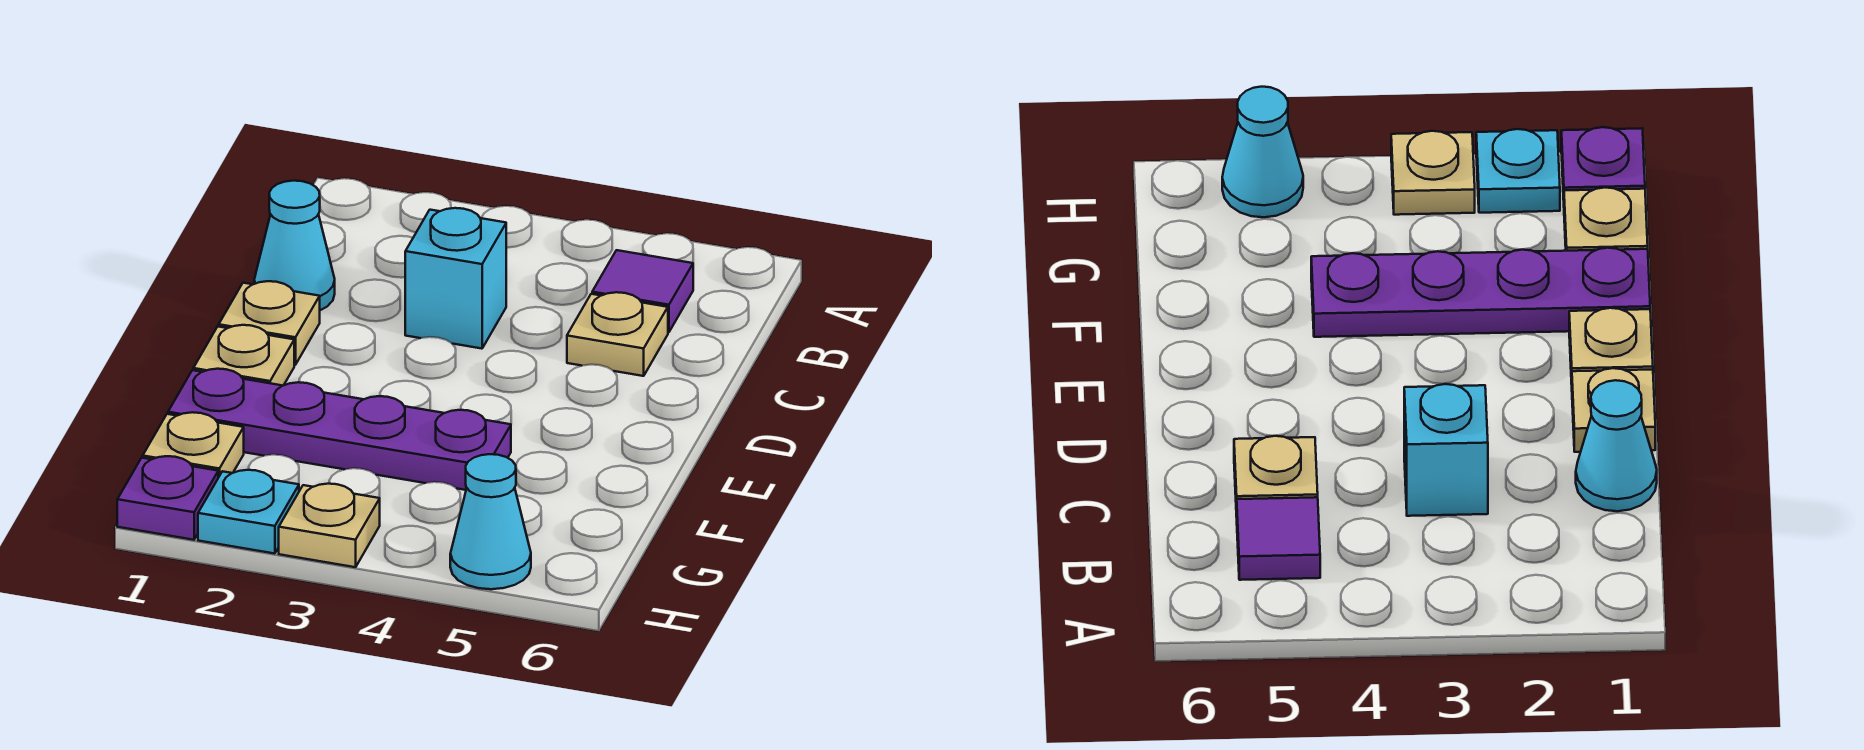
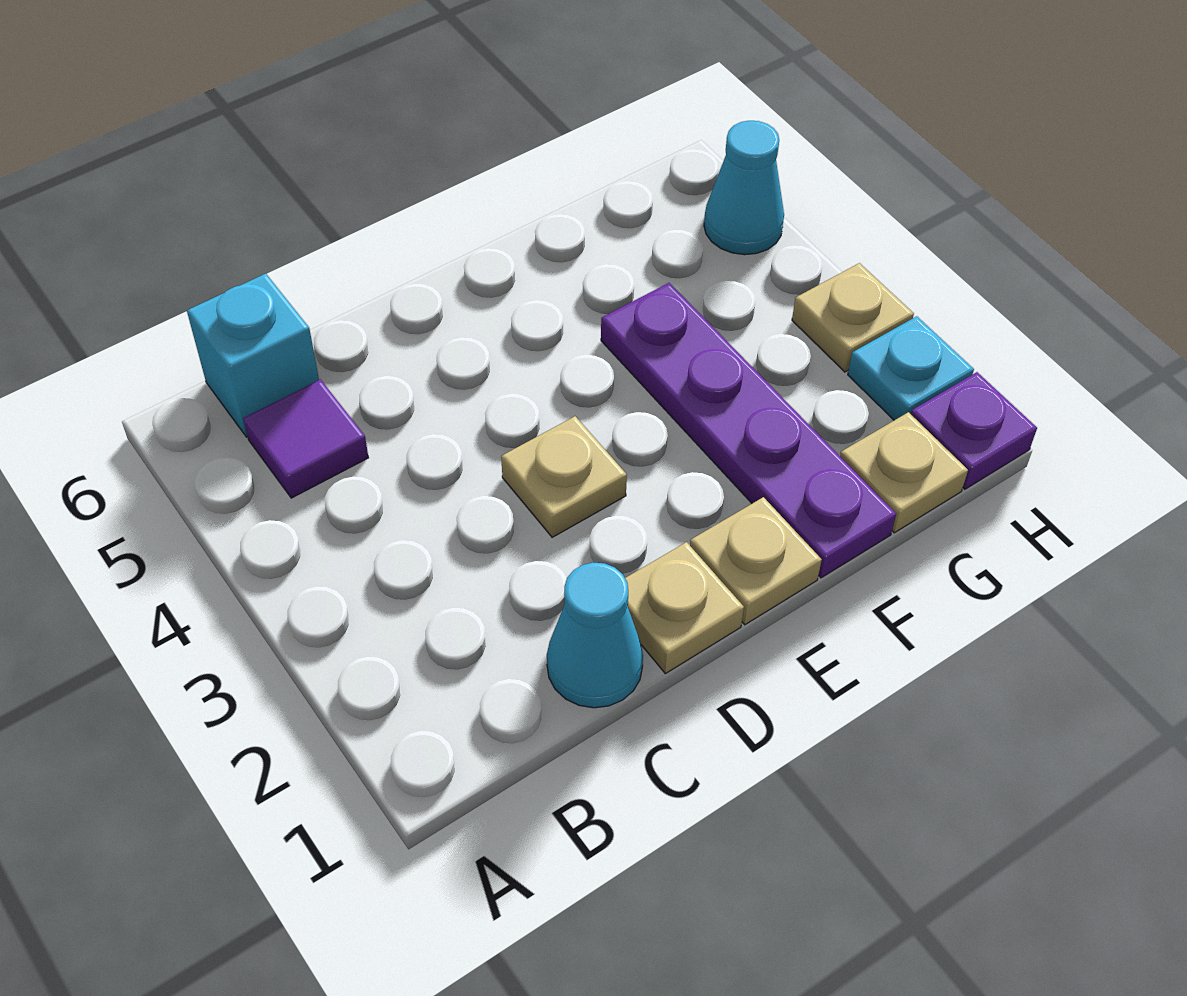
cyan brick C3 level 1 -> cyan brick B6 level 1
tan plate C5 level 1 -> tan plate D3 level 1

